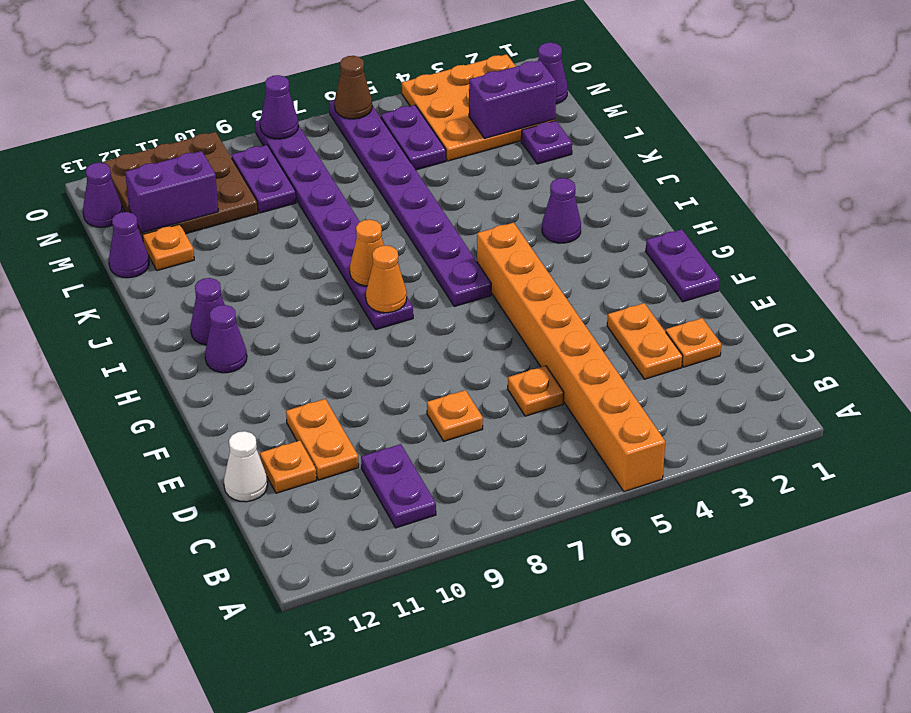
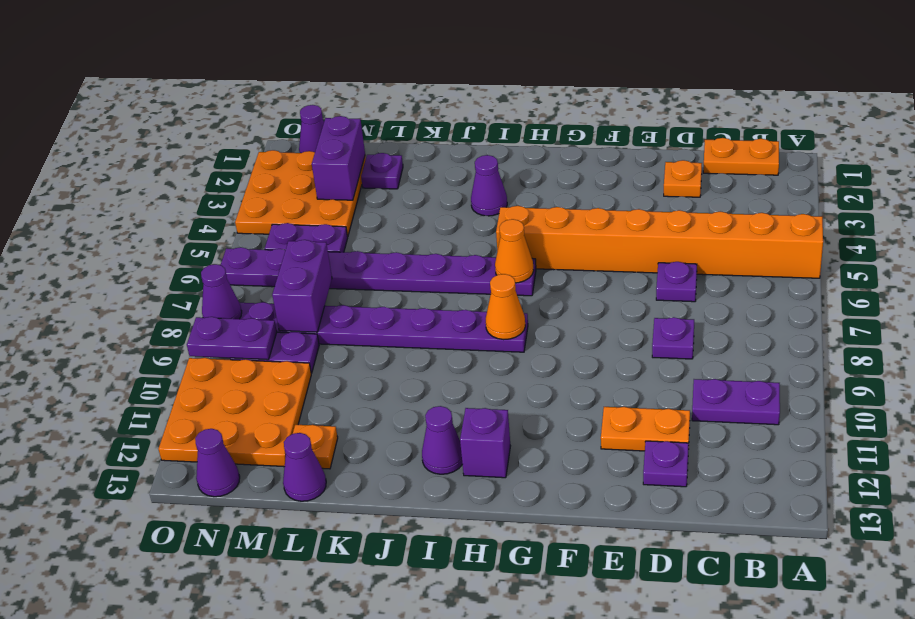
orange plate D3:E3 level 1 -> orange plate B1:C1 level 1
orange plate D6 level 1 -> purple plate D6 level 1
orange plate D8 level 1 -> purple plate D8 level 1
orange plate D12 level 1 -> purple plate D12 level 1
white cone D13 level 1 -> none
purple plate F1:G1 level 1 -> purple plate N9:O9 level 2
purple cone H12 level 1 -> purple brick H12 level 1
orange cone I8 level 2 -> orange cone H6 level 2
brown plate M10:O12 level 1 -> orange plate M10:O12 level 1
purple brick M11:M12 level 2 -> purple brick M7:M8 level 2
brown cone O6 level 2 -> none

